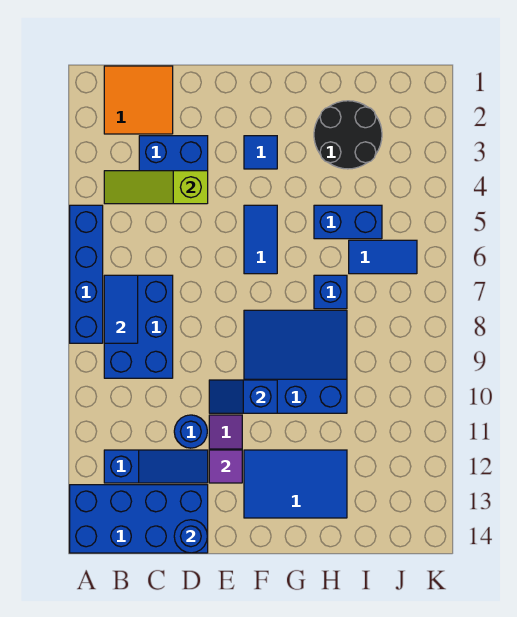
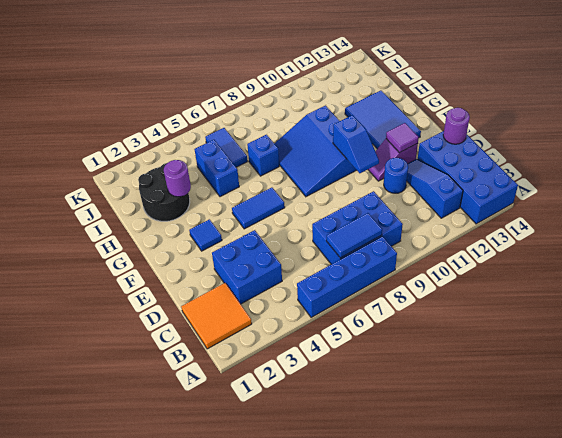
lime slope B4:D4 level 2 top D -> none
blue round brick D14 level 2 -> purple round brick D14 level 2
none -> purple round brick H3 level 2

